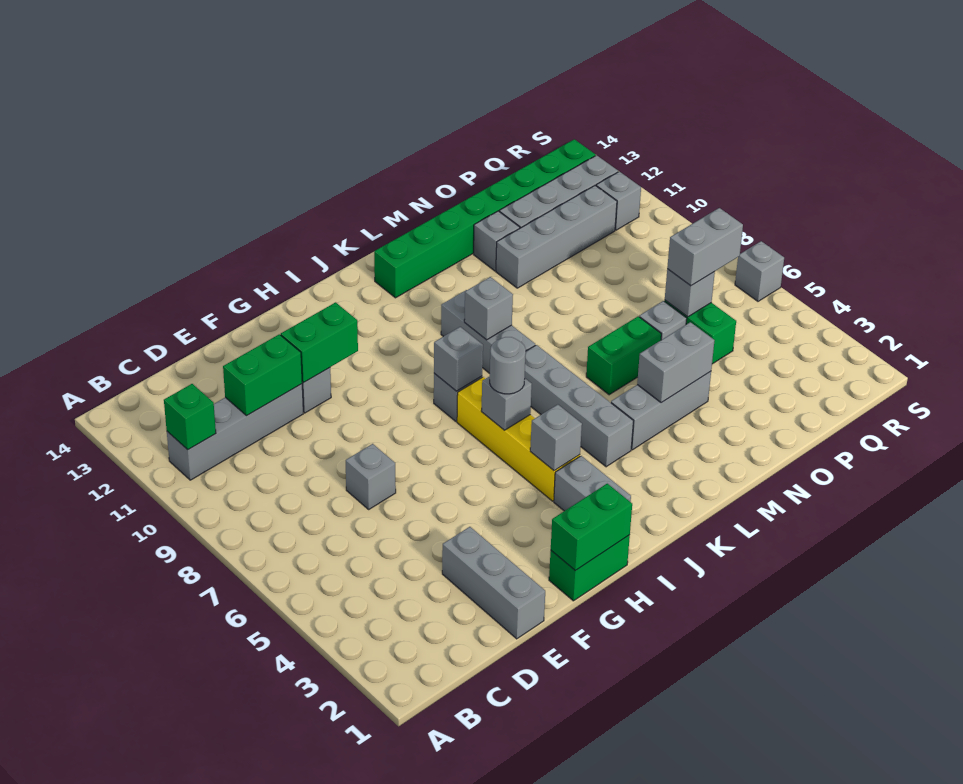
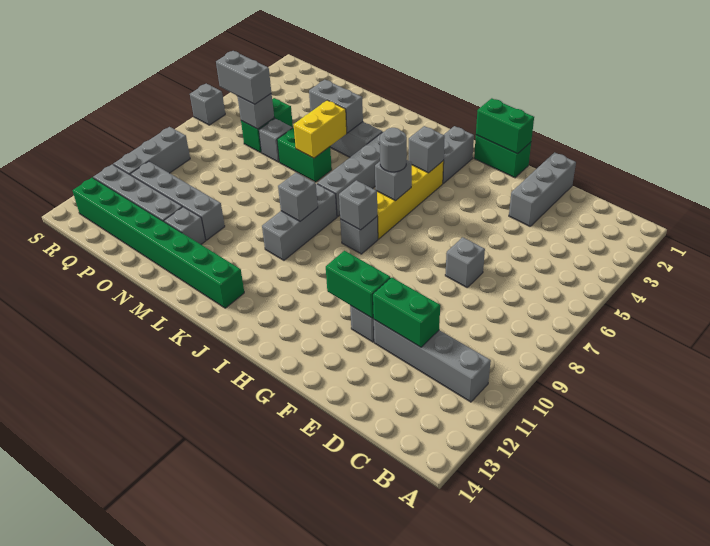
green brick B11 level 2 -> none
none -> yellow brick M5:M6 level 2
grey brick R11 level 1 -> grey brick R9:R11 level 1

